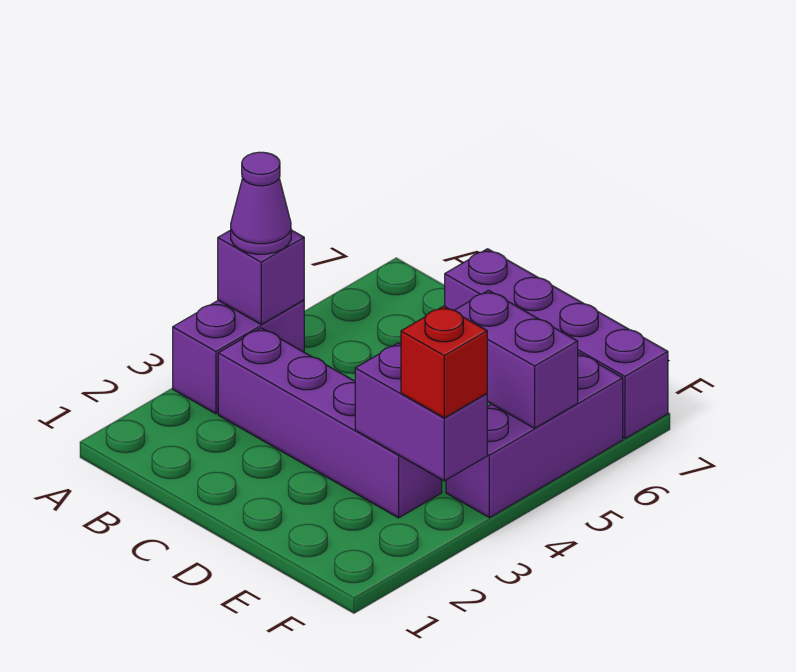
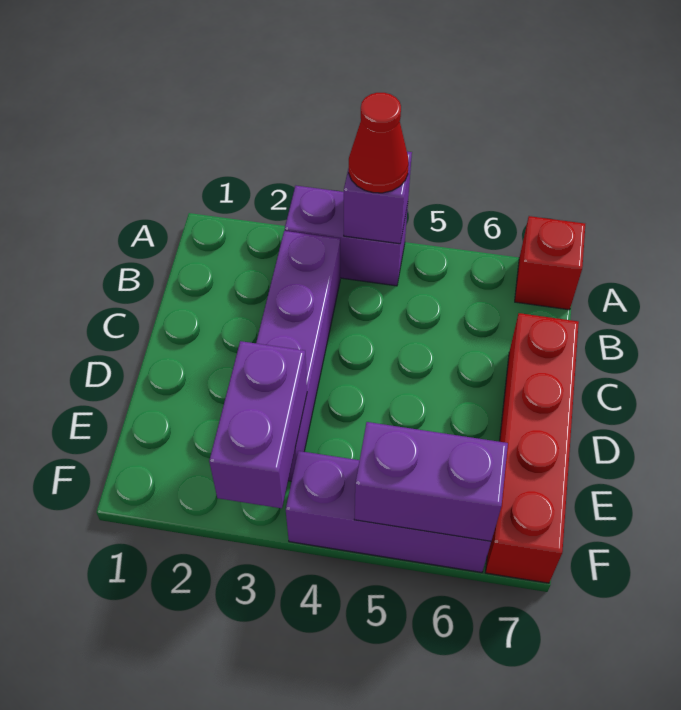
purple cone A4 level 3 -> red cone A4 level 3
purple brick C7:F7 level 1 -> red brick C7:F7 level 1
purple brick E5:F5 level 2 -> purple brick F5:F6 level 2
red brick F3 level 3 -> red brick A7 level 1

